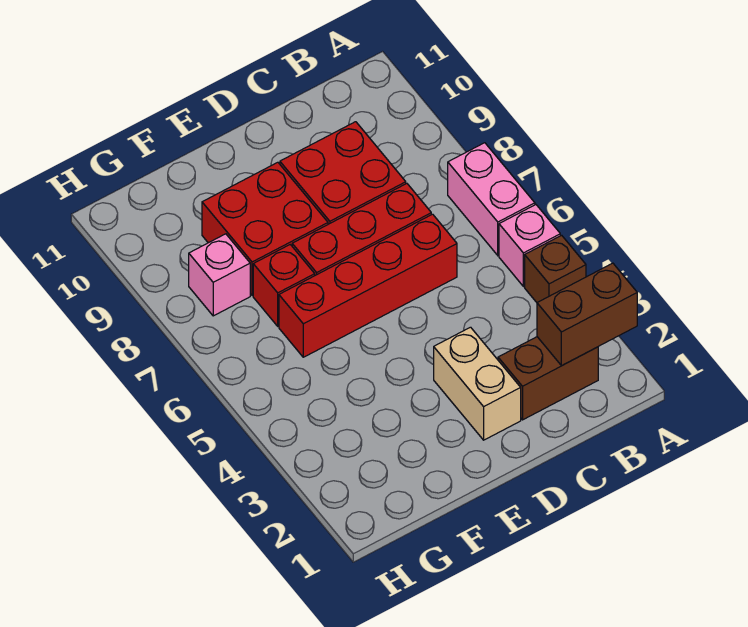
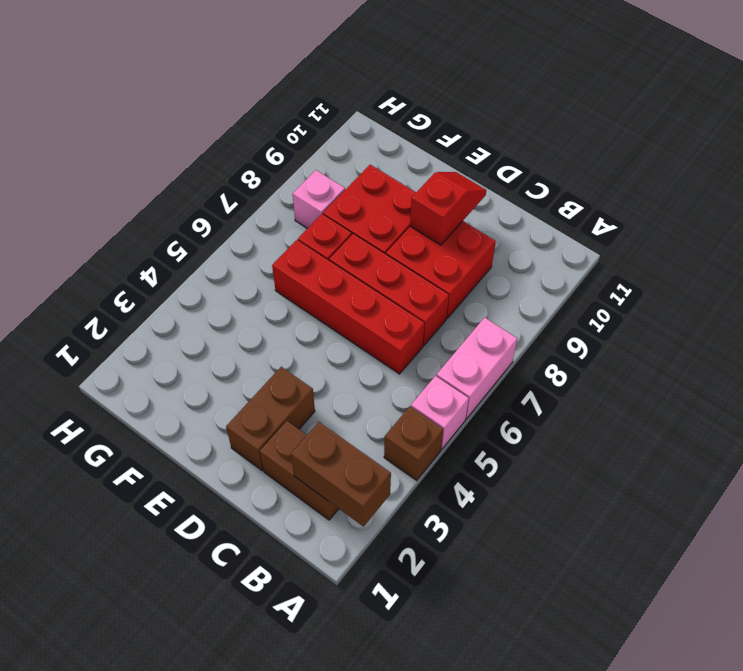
tan brick D2:D3 level 1 -> brown brick D2:D3 level 1
none -> red slope D9:D10 level 2 top 9

